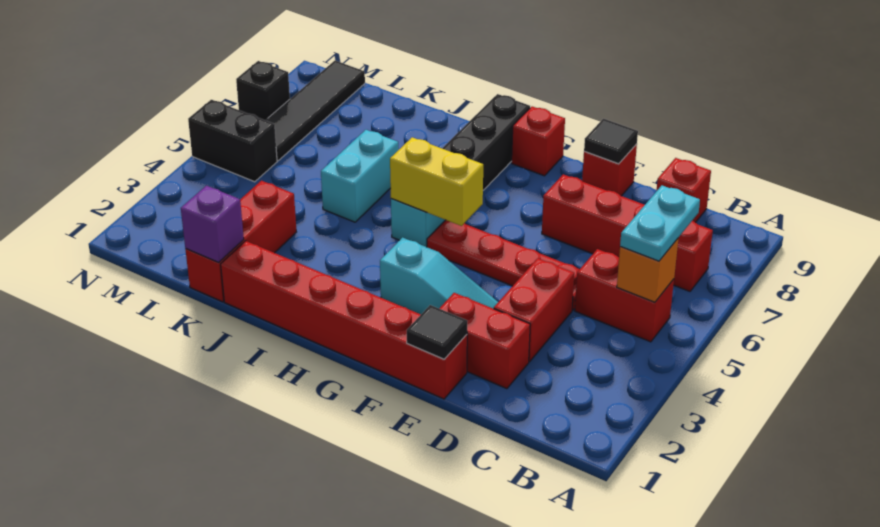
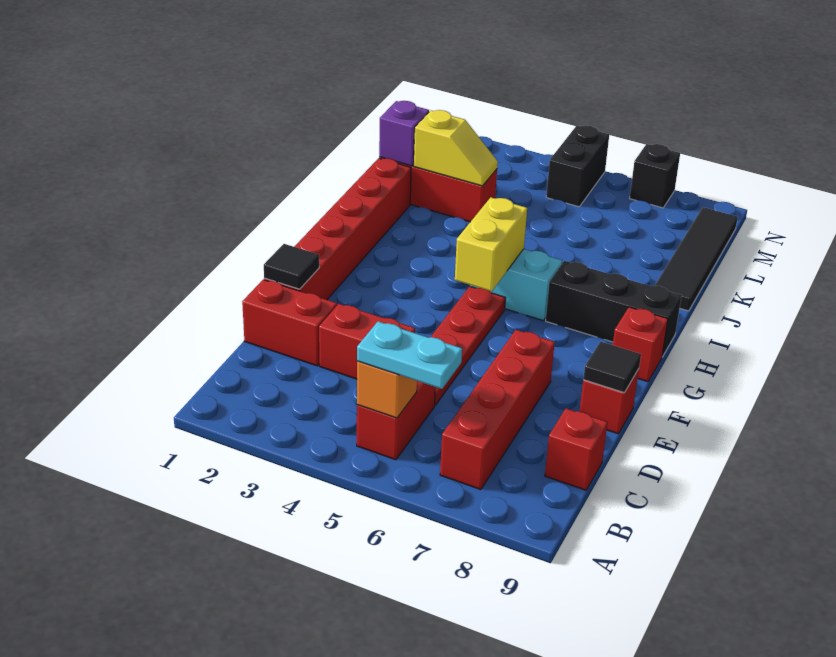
red brick D2:E2 level 1 -> red brick D1:D2 level 1
cyan slope E3:G3 level 1 top G -> none
cyan brick J5:J6 level 1 -> none
none -> yellow slope K2:K3 level 2 top 2
black tile M6:M9 level 1 -> black tile J9:M9 level 1

